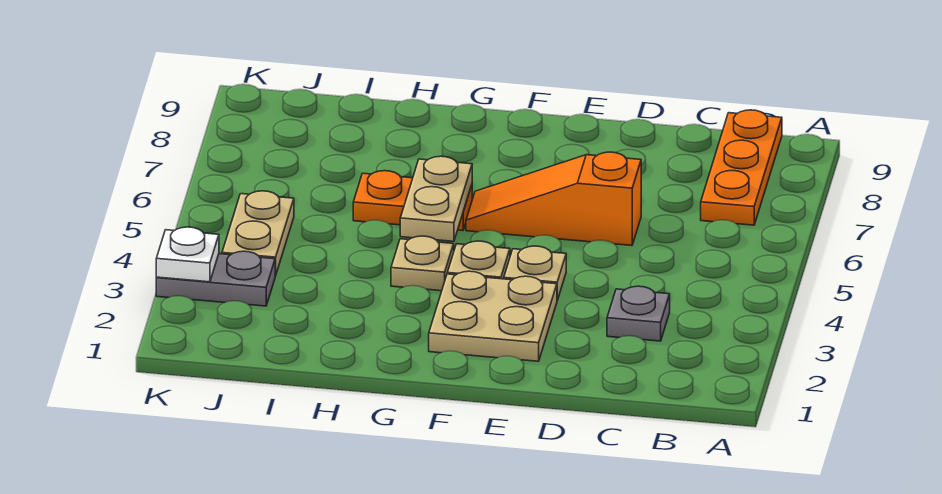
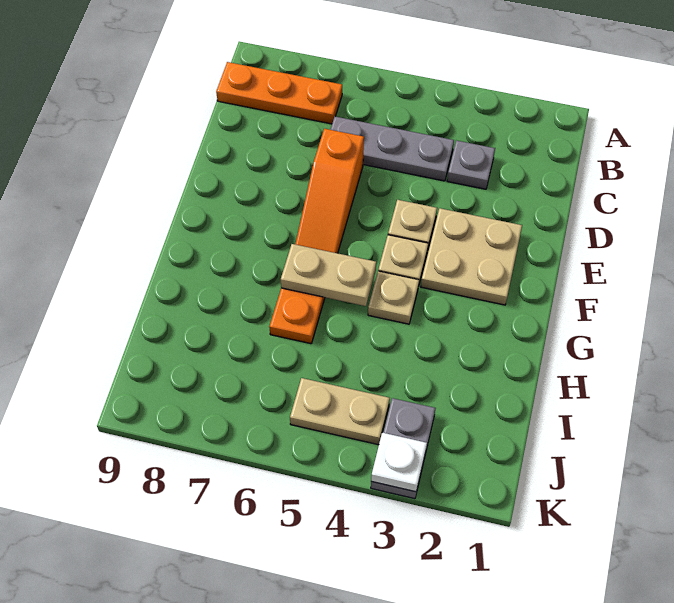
none -> grey plate C4:C6 level 1

